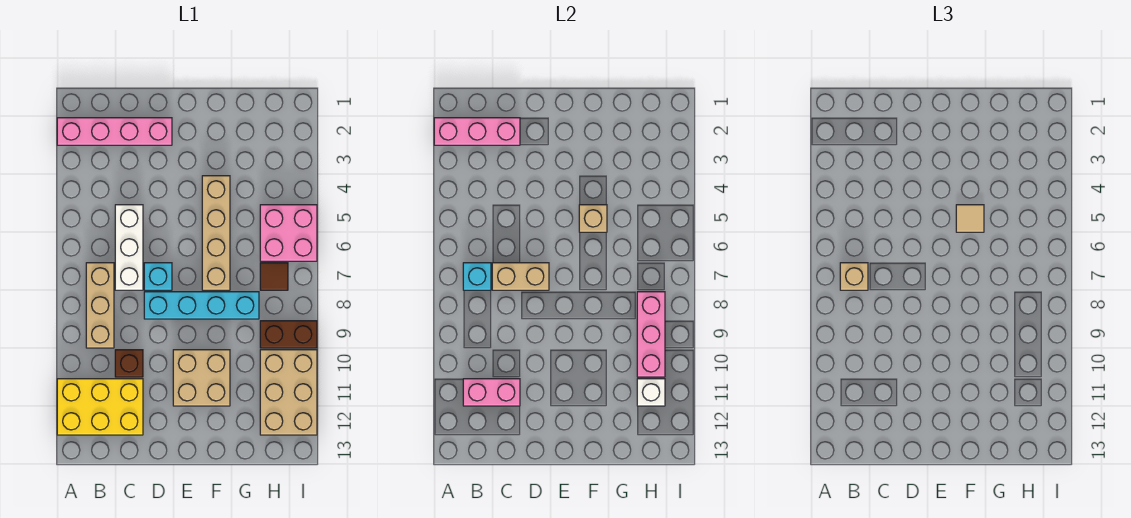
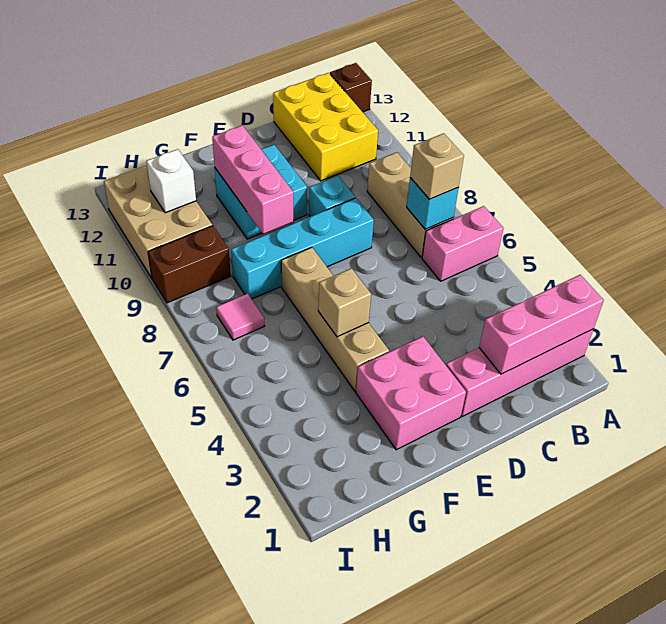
yellow brick A11:C12 level 1 -> yellow brick B11:C13 level 1
pink brick B11:C11 level 2 -> pink brick A6:B6 level 1
white brick C5:C7 level 1 -> none
tan brick C7:D7 level 2 -> none
brown brick C10 level 1 -> brown brick A13 level 1
cyan brick D7 level 1 -> cyan brick D9 level 1
tan brick E10:F11 level 1 -> cyan brick E10:F11 level 1
tan tile F5 level 3 -> none
pink brick H5:I6 level 1 -> pink brick E2:F3 level 1
brown tile H7 level 1 -> pink tile H7 level 1
pink brick H8:H10 level 2 -> pink brick F9:F11 level 2

